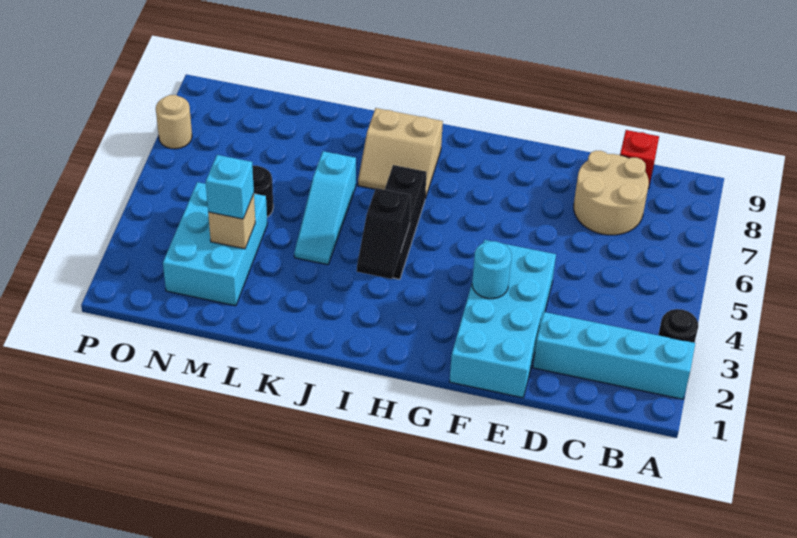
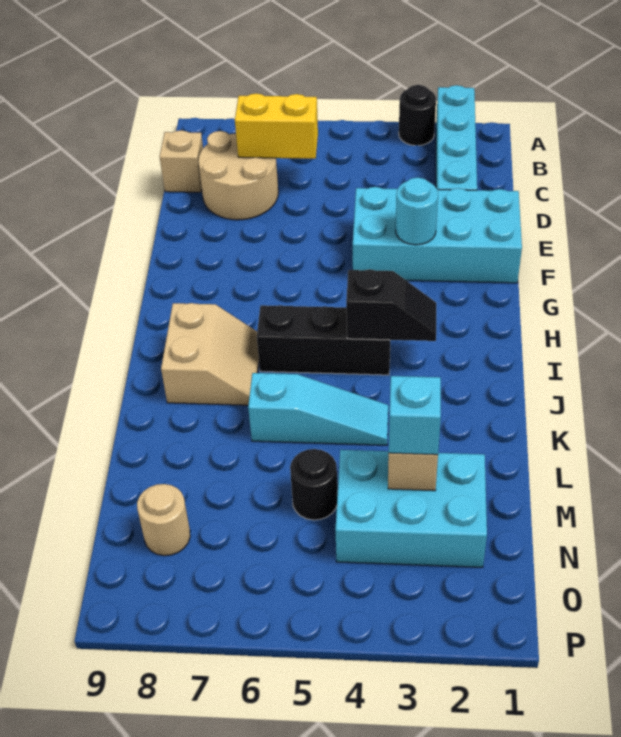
none -> yellow brick C6:C7 level 2
red brick C9 level 1 -> tan brick C9 level 1
tan round brick P7 level 1 -> tan round brick N8 level 1

